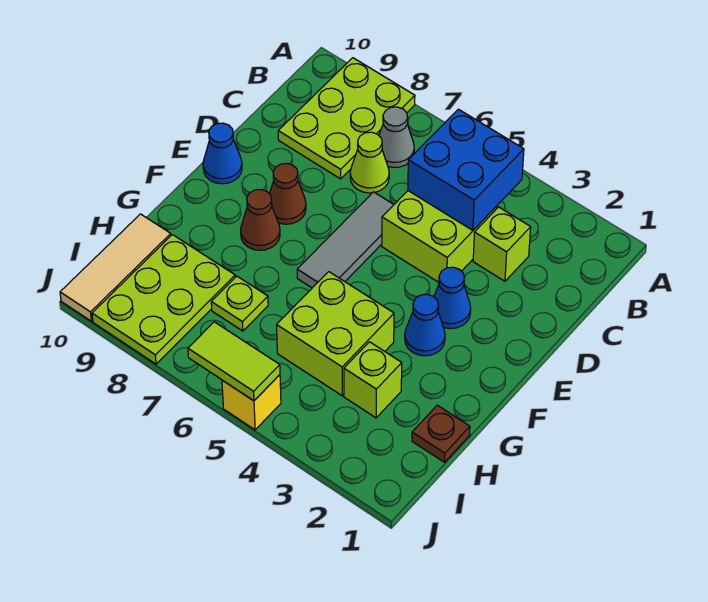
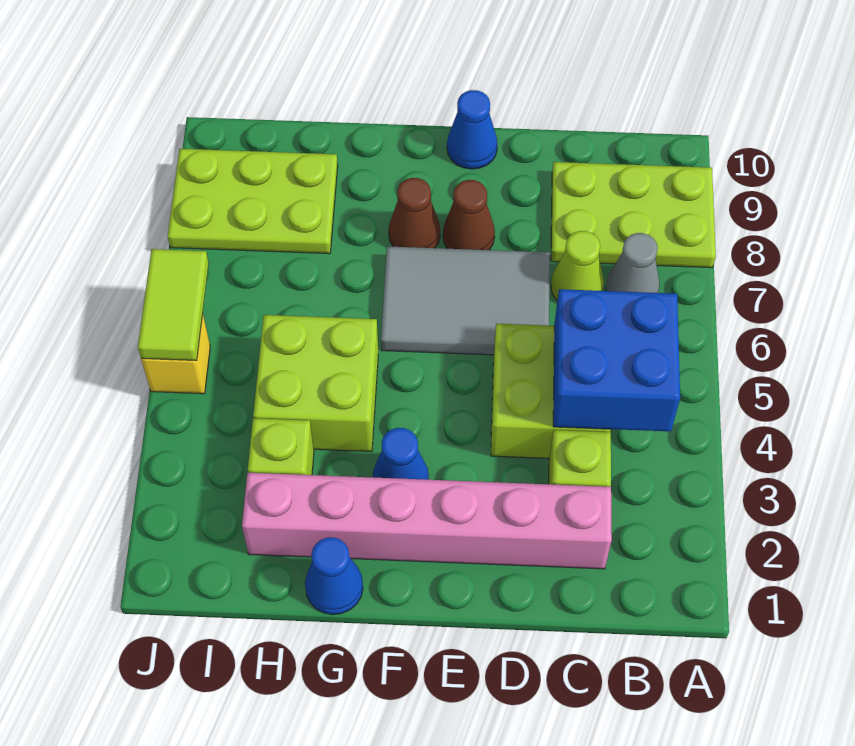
none -> pink brick C2:H2 level 1
grey tile D6:F6 level 1 -> grey tile D6:F7 level 1
blue cone E3 level 1 -> blue cone G1 level 1
brown plate H1 level 1 -> none
lime plate H7 level 1 -> none
tan tile H10:J10 level 1 -> none

